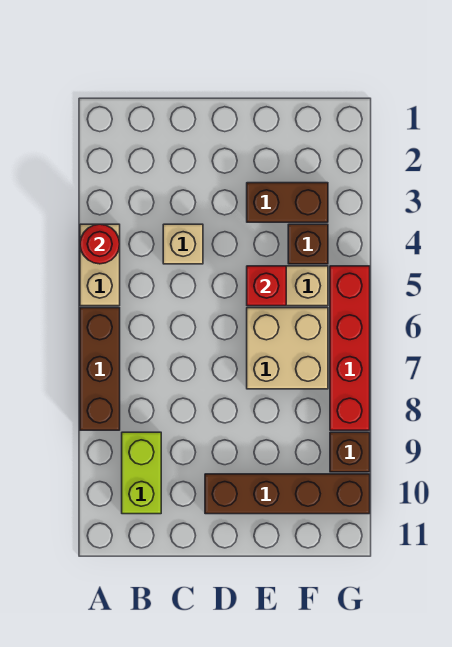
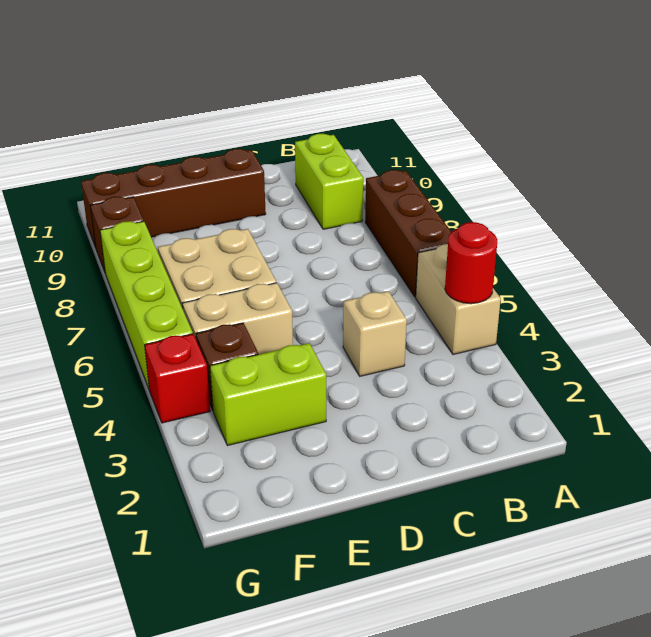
brown brick E3:F3 level 1 -> lime brick E3:F3 level 1
red brick E5 level 2 -> red brick G4 level 1
red brick G5:G8 level 1 -> lime brick G5:G8 level 1

